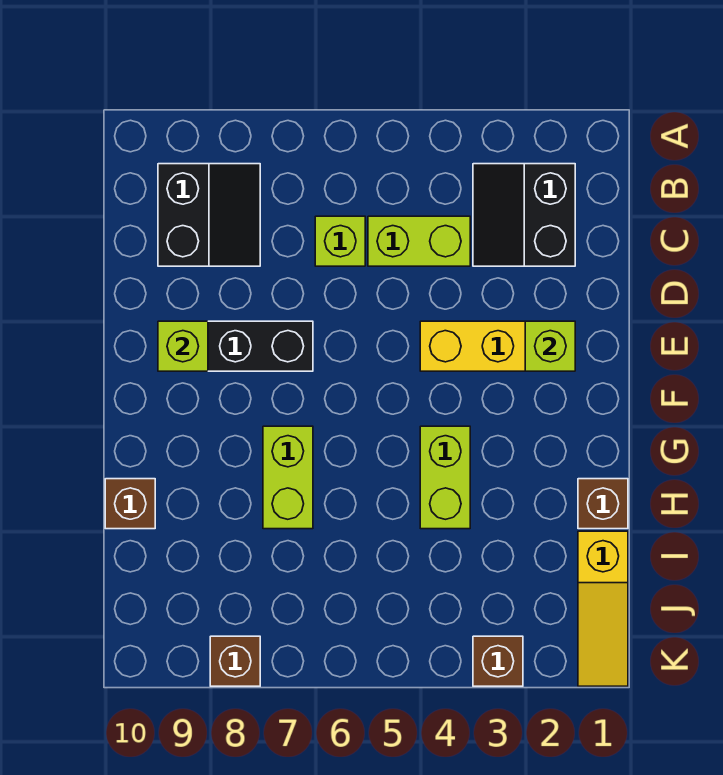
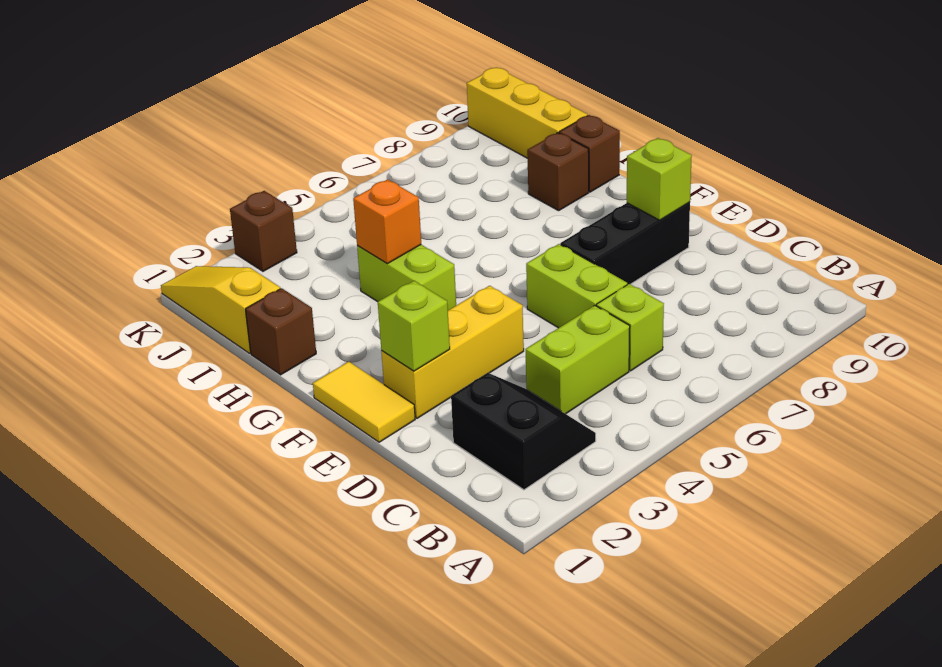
black slope B8:C9 level 1 top 9 -> none
none -> yellow tile E1:F1 level 1
lime brick G7:H7 level 1 -> lime brick D6:E6 level 1
none -> orange brick H4 level 2
none -> yellow brick I10:K10 level 1
brown brick K8 level 1 -> brown brick H9 level 1

